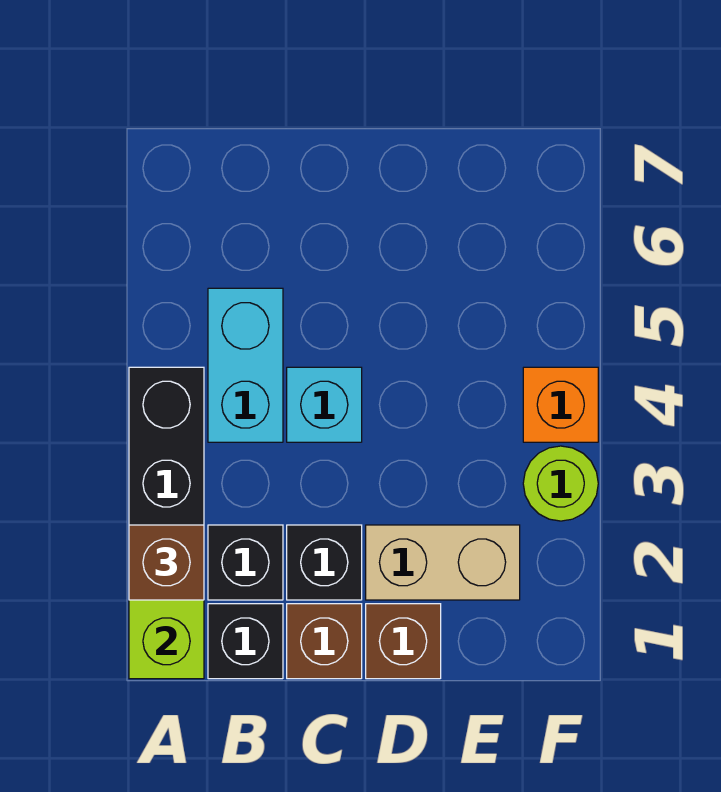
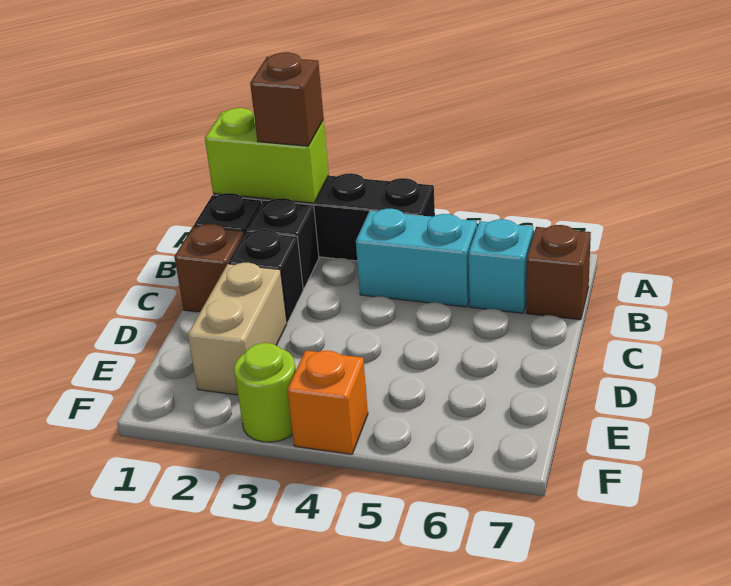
cyan brick C4 level 1 -> cyan brick B6 level 1
brown brick D1 level 1 -> brown brick B7 level 1

